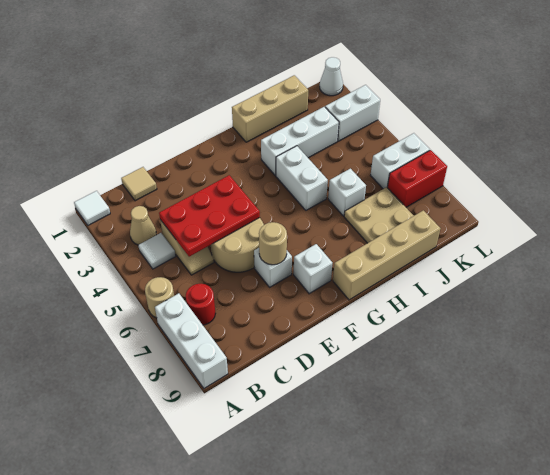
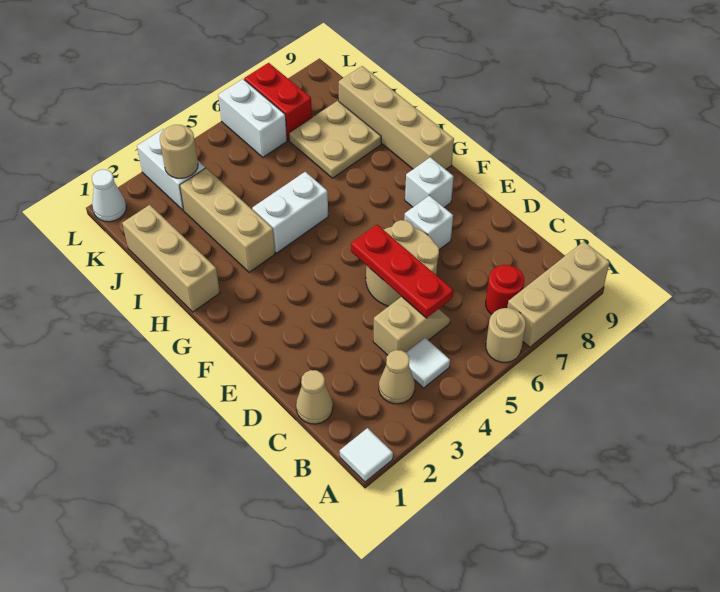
white brick A7:A9 level 1 -> tan brick A7:A9 level 1
tan tile C1 level 1 -> tan cone C1 level 1
red plate C4:E5 level 2 -> red plate C5:E5 level 2
tan round brick E7 level 2 -> tan round brick K3 level 2
white brick H3:J3 level 1 -> tan brick H3:J3 level 1
white brick I6 level 1 -> none

